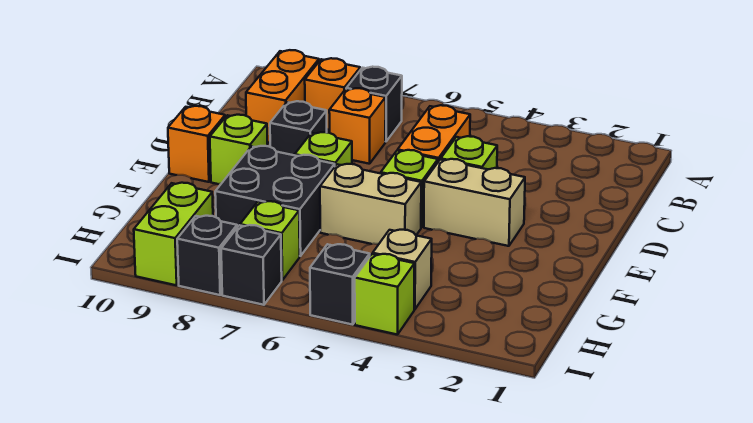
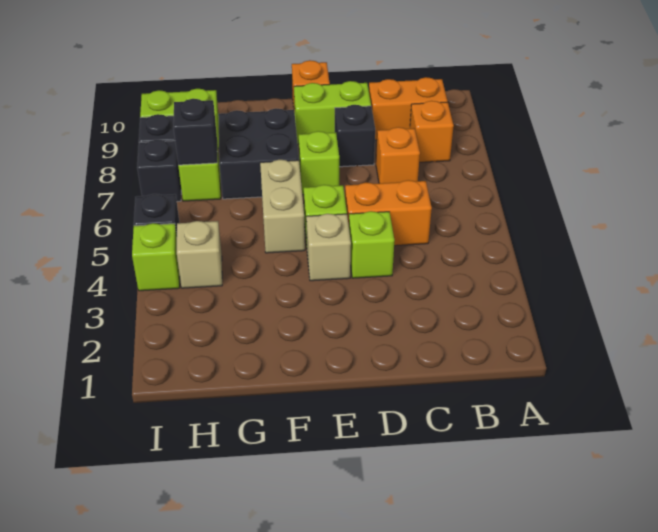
black brick B7 level 1 -> black brick H7 level 2
tan brick E3:E4 level 1 -> tan brick E4 level 1
lime brick E9 level 1 -> lime brick D9:E9 level 1

